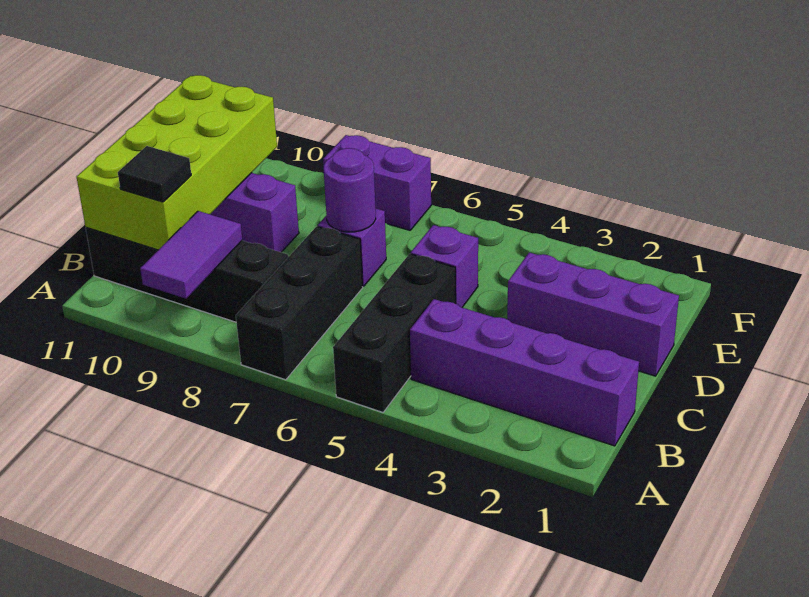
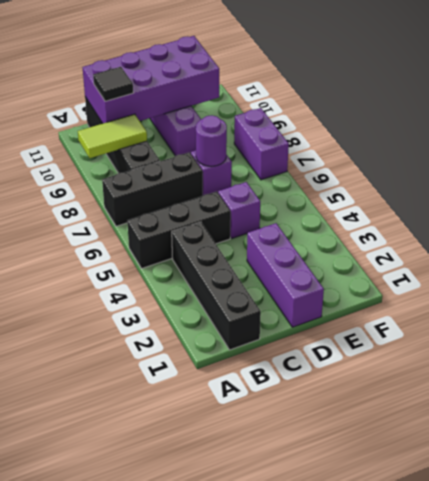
purple tile A9:B9 level 2 -> lime tile A9:B9 level 2
purple brick B1:B4 level 1 -> black brick B1:B4 level 1
lime brick B10:E11 level 2 -> purple brick B10:E11 level 2

